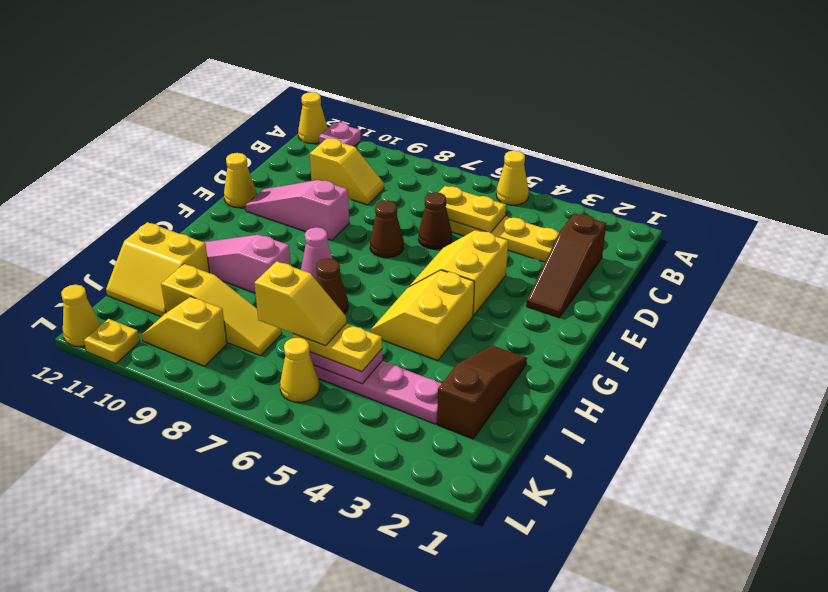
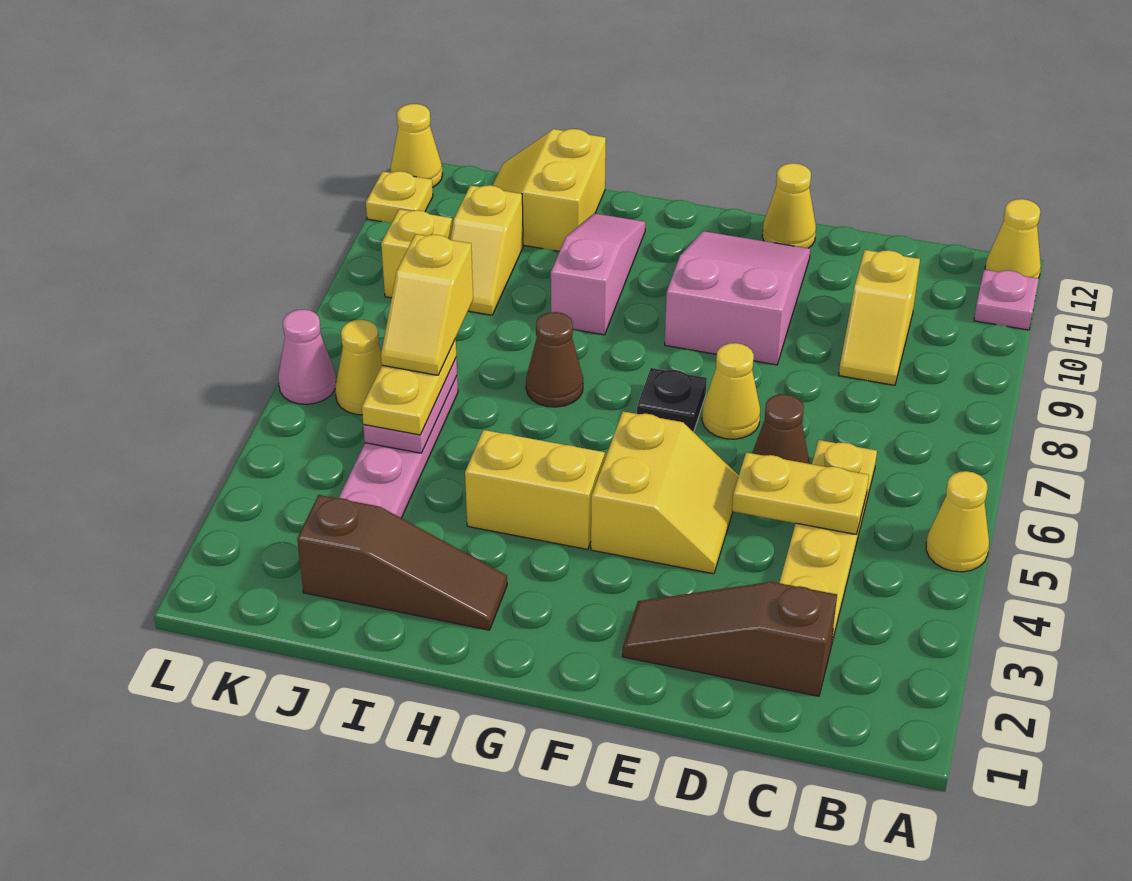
yellow plate C5:C6 level 2 -> yellow plate C5:D5 level 2
yellow slope E4:F5 level 1 top 4 -> yellow slope E4:F5 level 1 top F
brown cone E7 level 1 -> yellow cone E7 level 1
pink slope E9:E11 level 1 top 9 -> pink slope E9:F11 level 1 top 9
none -> black plate F7 level 1
pink cone G8 level 1 -> pink cone L6 level 1
yellow slope J8:J10 level 1 top 10 -> yellow slope J9:J10 level 1 top 10

